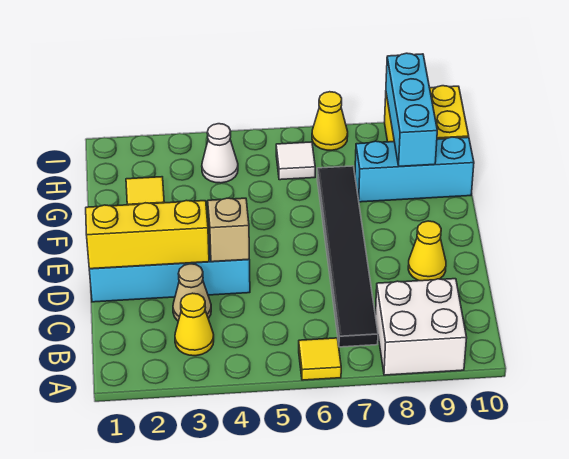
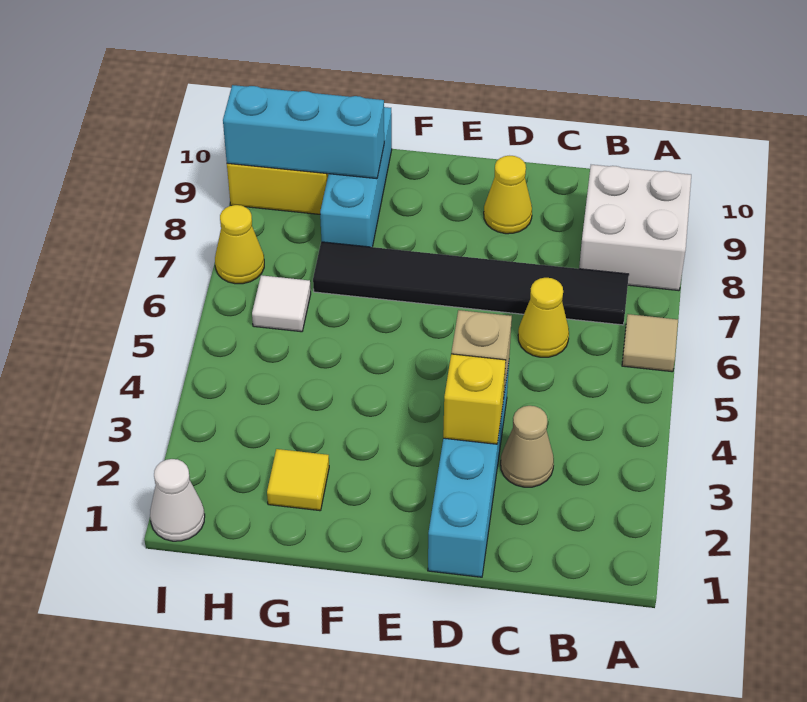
yellow tile A6 level 1 -> tan tile A6 level 1
yellow cone B3 level 1 -> yellow cone C6 level 1
yellow brick D1:D3 level 2 -> yellow brick D3 level 2
white cone H4 level 1 -> white cone I1 level 1

